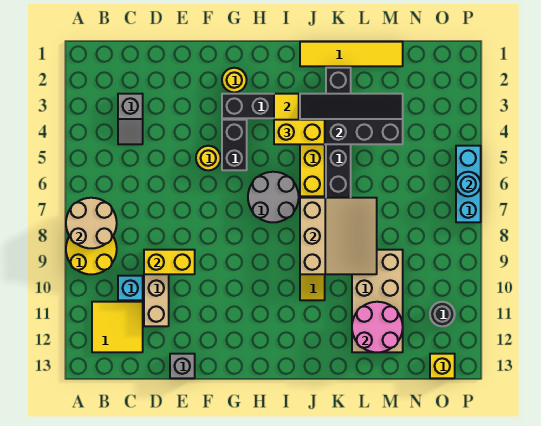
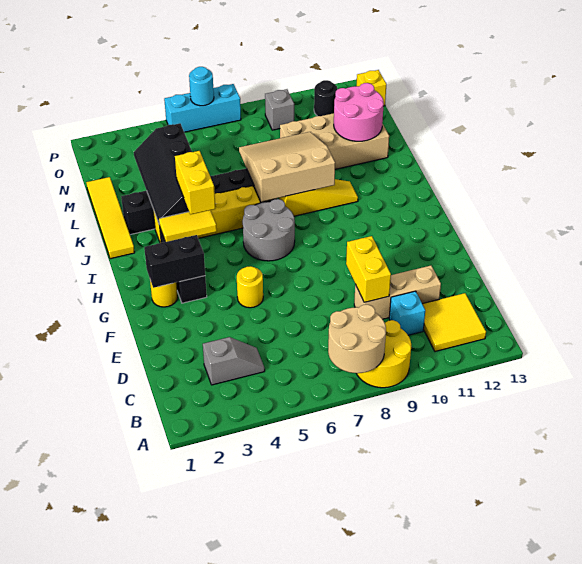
grey brick E13 level 1 -> grey brick O9 level 1
black brick G4:G5 level 1 -> black brick G2:G3 level 2

